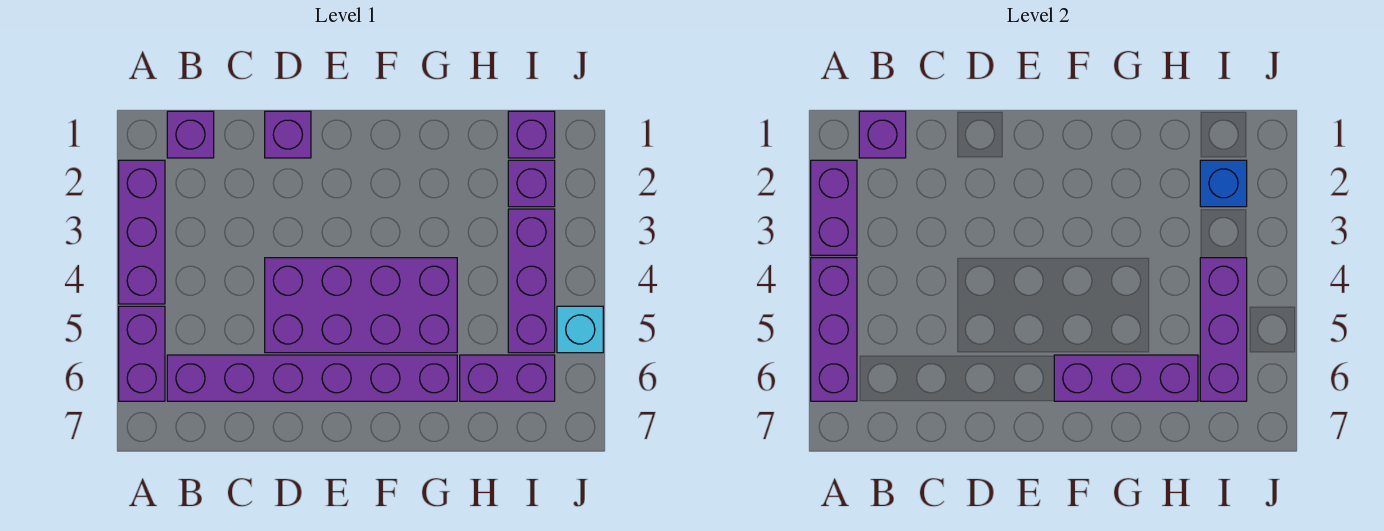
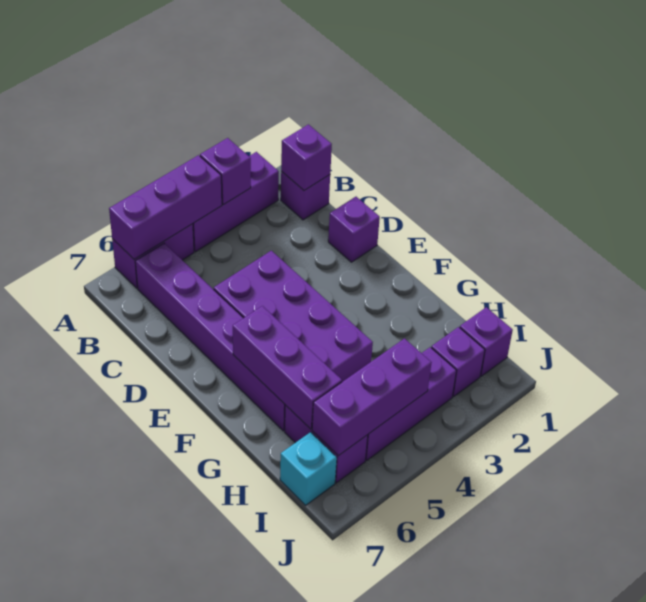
purple brick A2:A3 level 2 -> purple brick A3 level 2
blue brick I2 level 2 -> none
cyan brick J5 level 1 -> cyan brick I7 level 1

